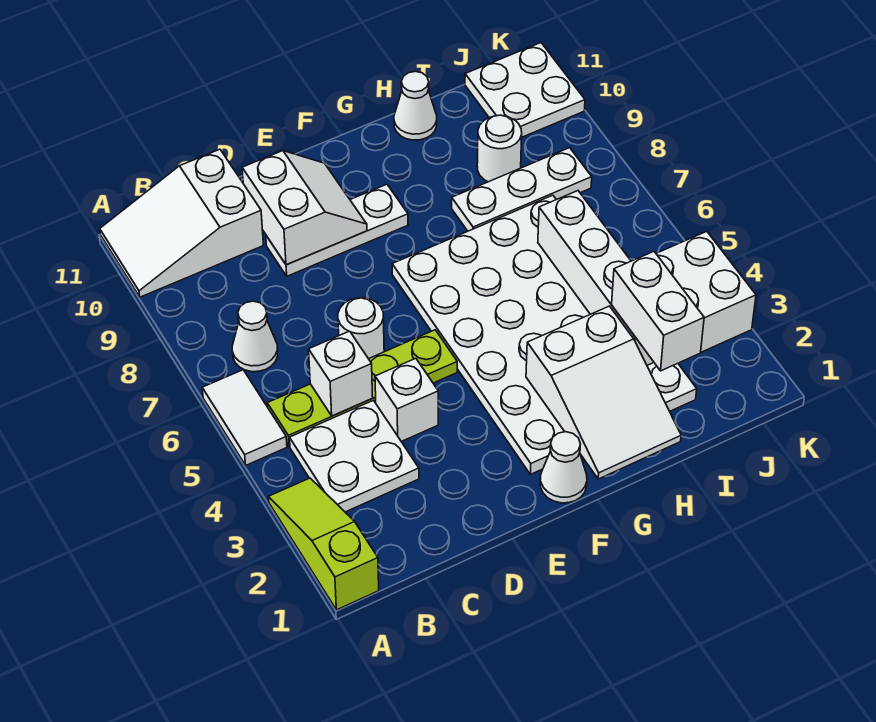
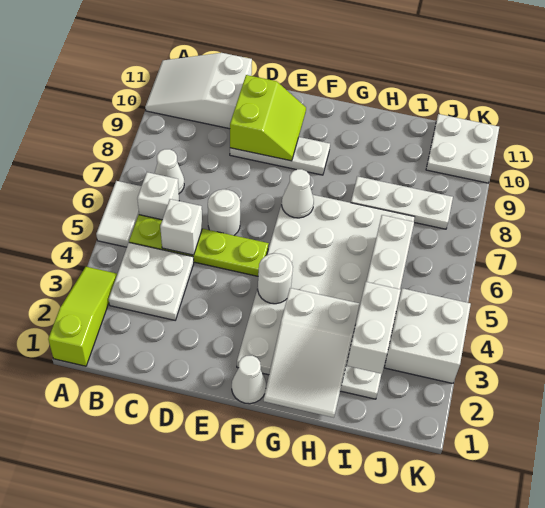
white brick D4 level 1 -> white brick B6 level 1
white slope D9:E10 level 2 top D -> lime slope D9:E10 level 2 top D
white cone H11 level 1 -> white cone F7 level 2
white round brick I9 level 1 -> white round brick F4 level 2

